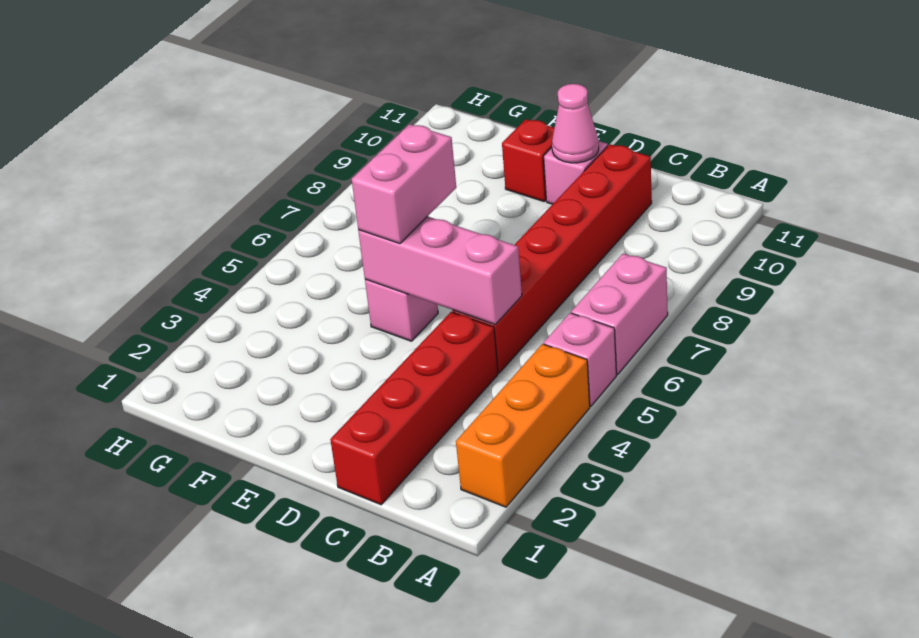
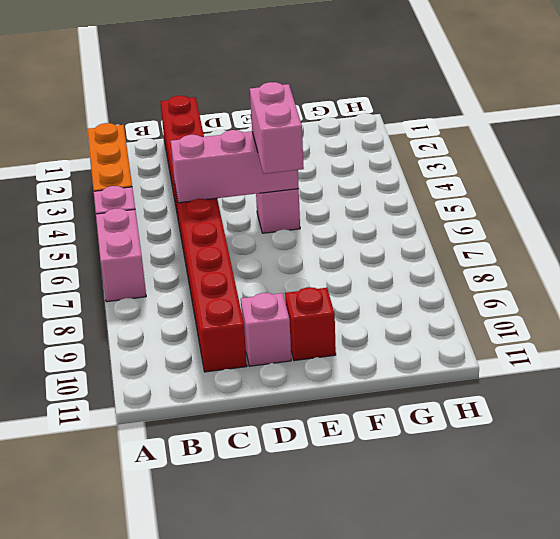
pink cone D10 level 2 -> none

